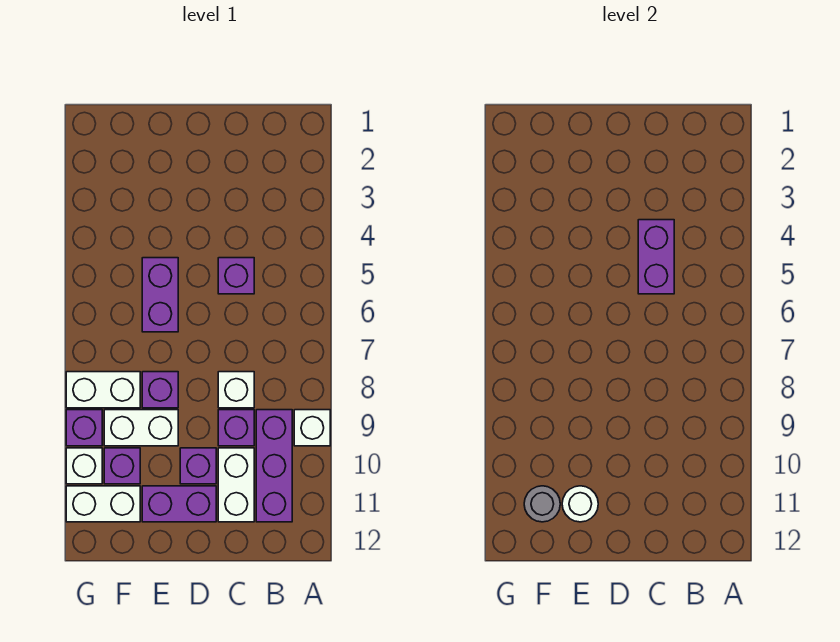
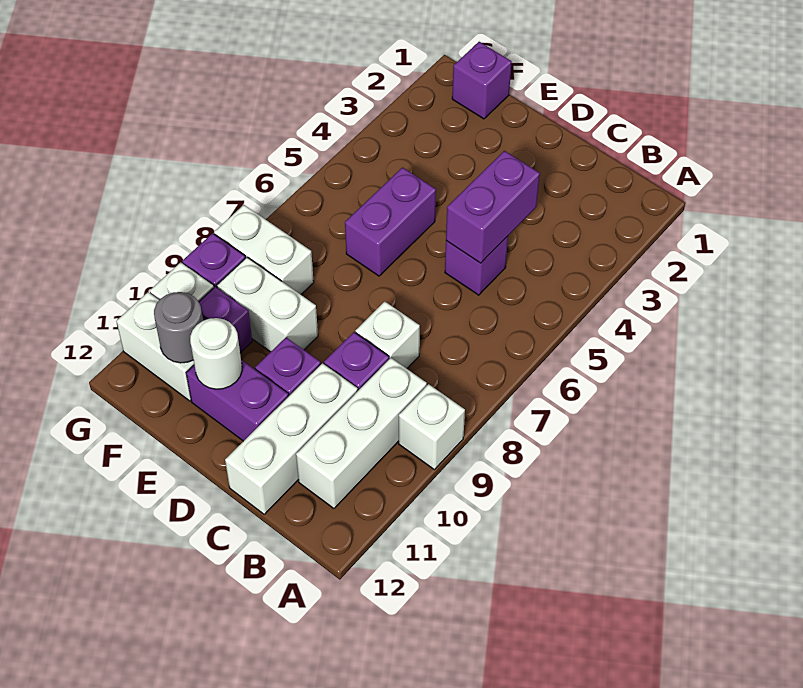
purple brick B9:B11 level 1 -> white brick B9:B11 level 1
white brick C10:C11 level 1 -> white brick C10:C12 level 1
purple brick E8 level 1 -> purple brick F1 level 1

